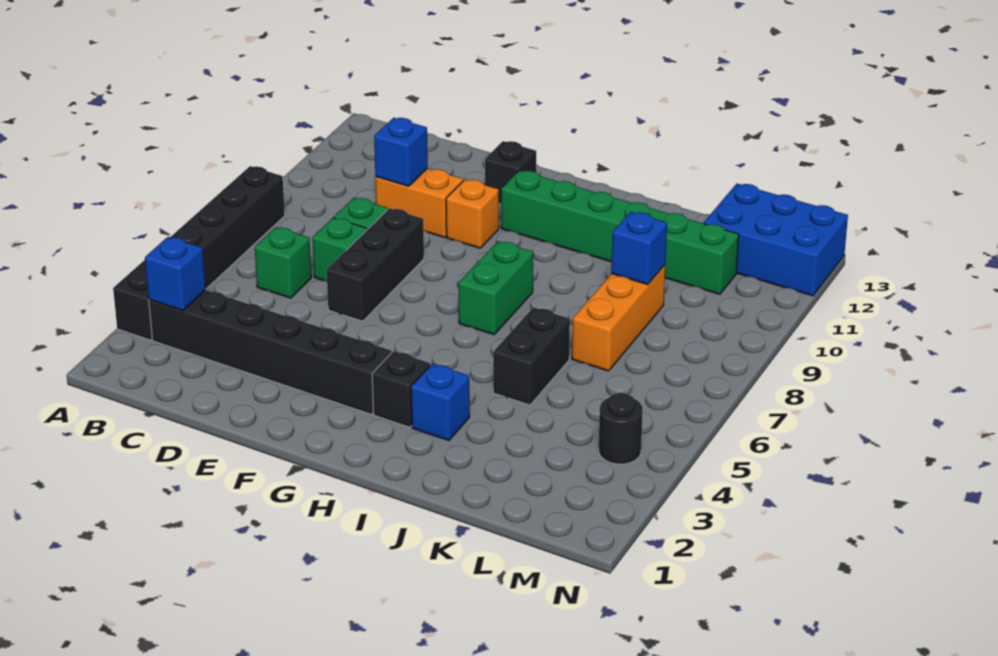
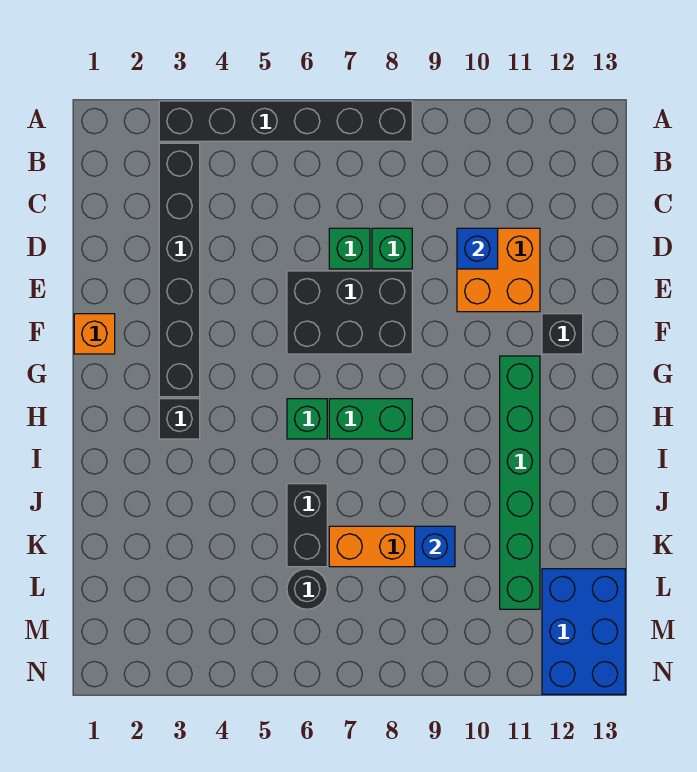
blue brick B3 level 2 -> none
green brick C6 level 1 -> green brick H6 level 1
orange brick D10:E10 level 1 -> orange brick D10:E11 level 1
black brick E6:E8 level 1 -> black brick E6:F8 level 1
orange brick F10 level 1 -> orange brick F1 level 1
blue brick I3 level 1 -> none
black brick J5:J6 level 1 -> black brick J6:K6 level 1
black round brick M4 level 1 -> black round brick L6 level 1

